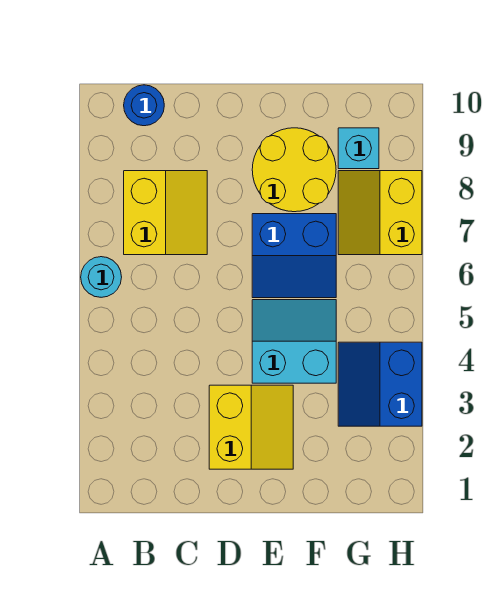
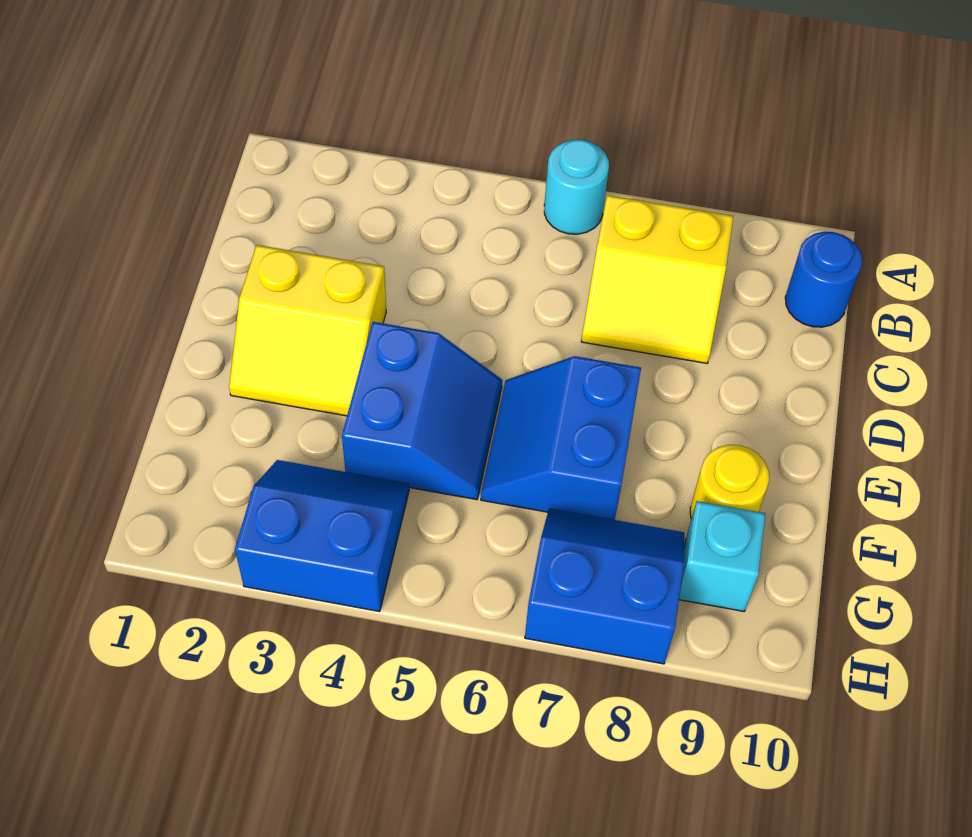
cyan slope E4:F5 level 1 top 4 -> blue slope E4:F5 level 1 top 4
yellow round brick E8:F9 level 1 -> yellow round brick F9 level 1
yellow slope G7:H8 level 1 top H -> blue slope G7:H8 level 1 top H

